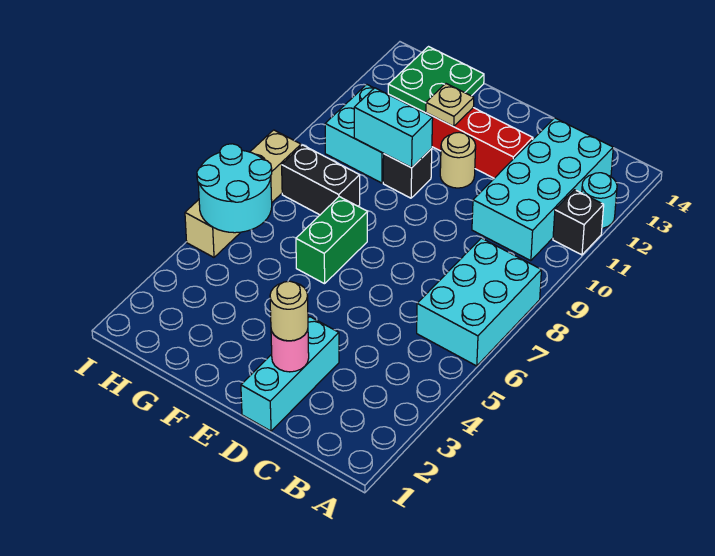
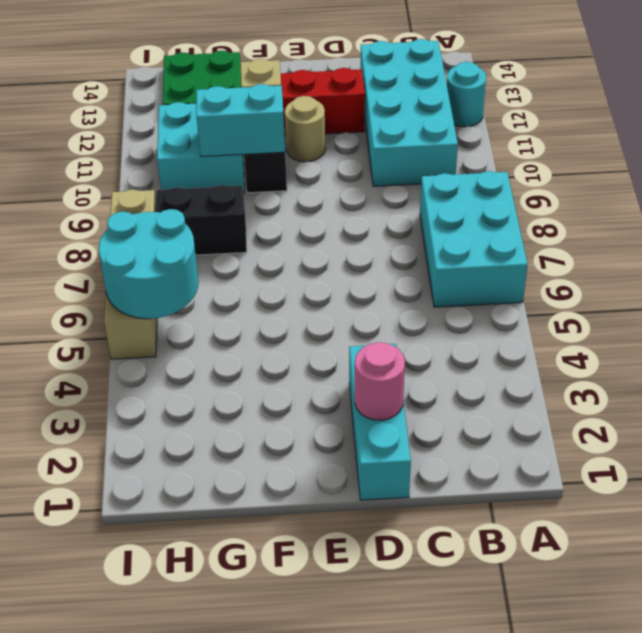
black brick A11 level 1 -> none
tan round brick D2 level 3 -> none
green brick F6:F7 level 1 -> none

